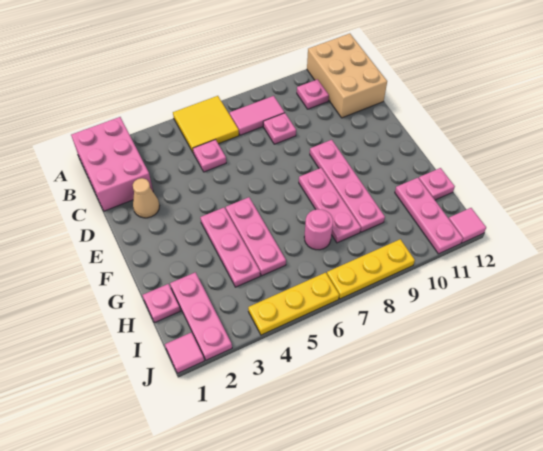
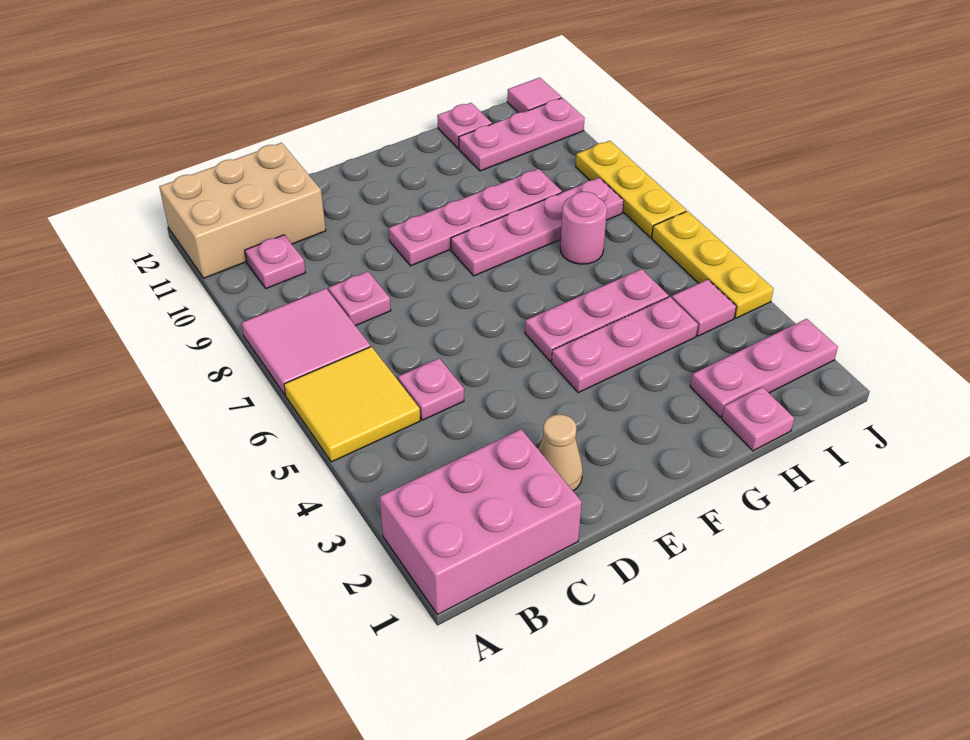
pink tile B7:B8 level 1 -> pink tile A7:B8 level 1
pink plate F8:H8 level 1 -> pink plate F8:I8 level 1
pink tile J1 level 1 -> pink tile I4 level 1

